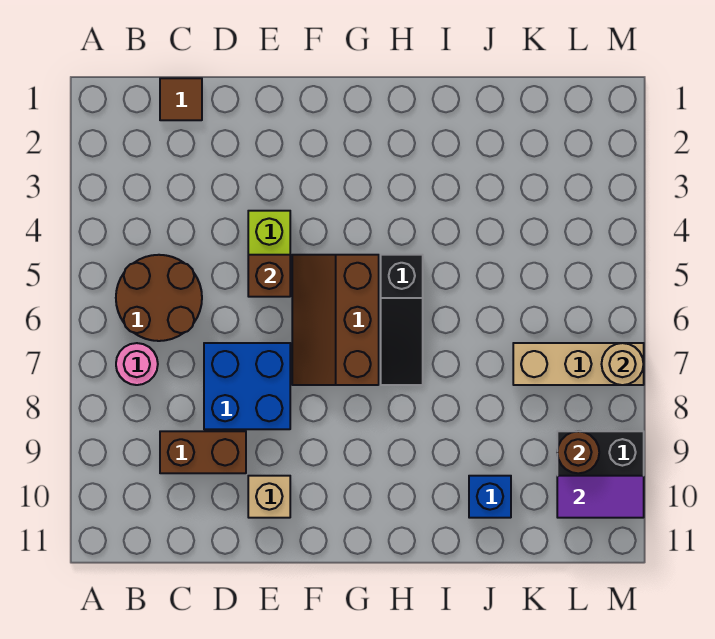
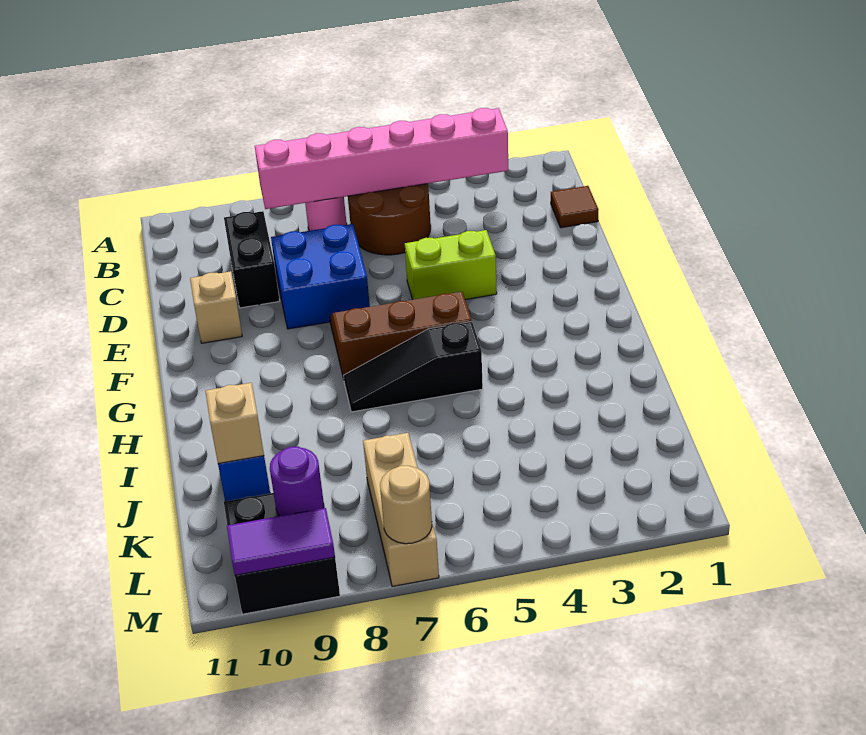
none -> pink brick B3:B8 level 2
brown brick C9:D9 level 1 -> black brick C9:D9 level 1
brown brick E5 level 2 -> none
none -> tan brick J10 level 2
brown round brick L9 level 2 -> purple round brick L9 level 2
purple tile L10:M10 level 2 -> purple tile M9:M10 level 2

